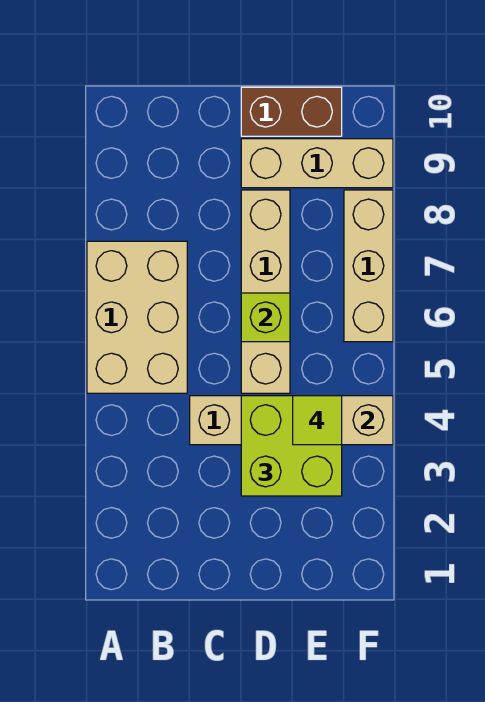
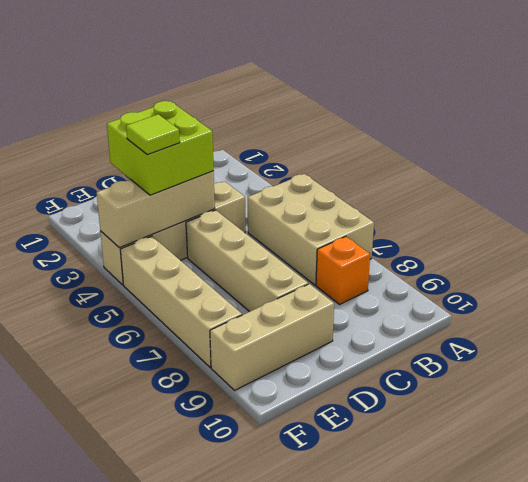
none -> orange brick B8 level 1
lime brick D6 level 2 -> none
brown brick D10:E10 level 1 -> none
tan brick F6:F8 level 1 -> tan brick F5:F8 level 1

